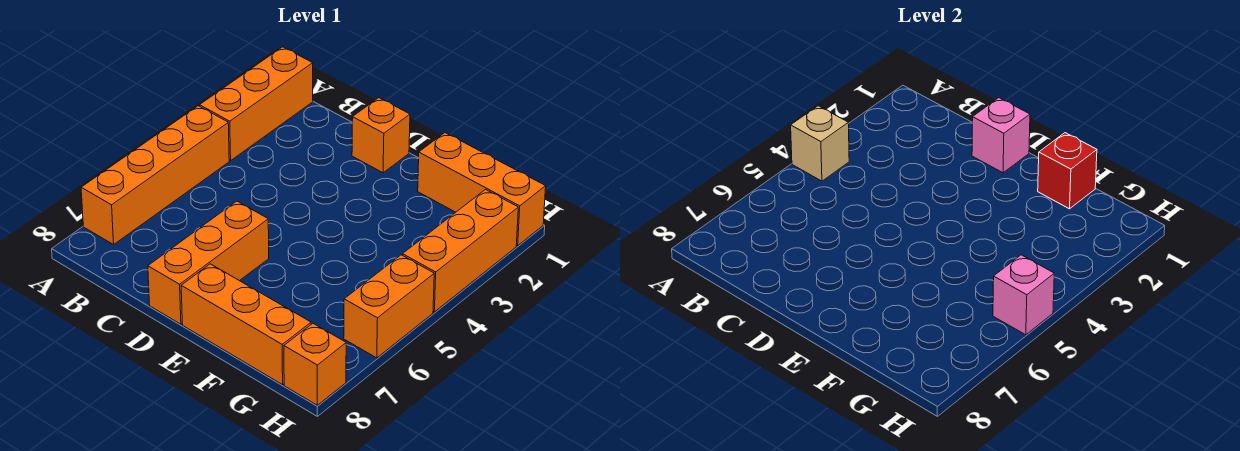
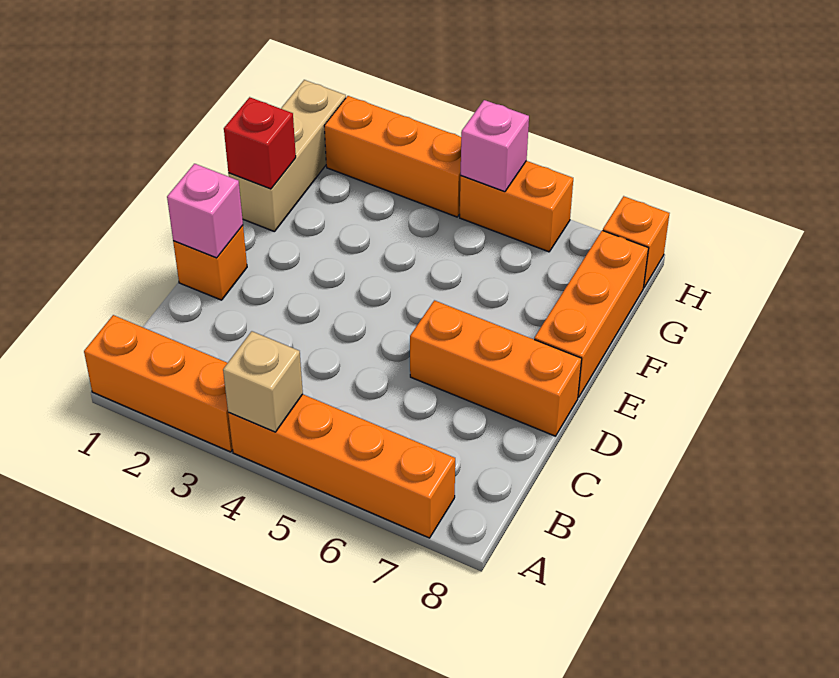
orange brick F1:H1 level 1 -> tan brick F1:H1 level 1

